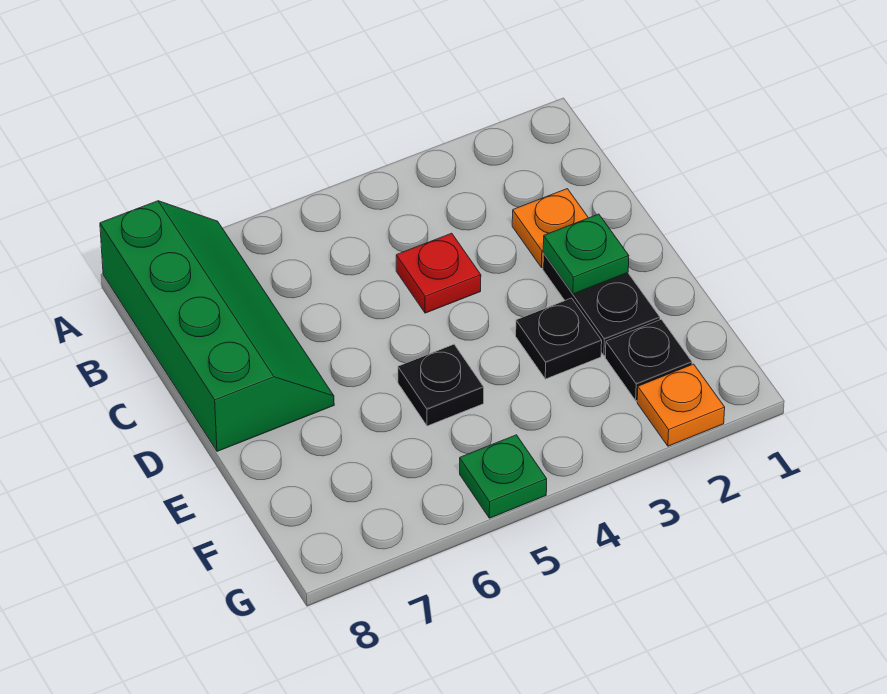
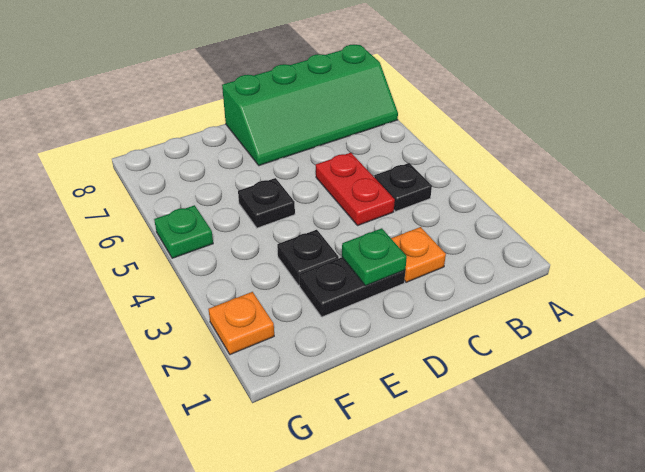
red plate C4 level 1 -> red plate C4:C5 level 1
black plate F2 level 1 -> black plate B4 level 1

